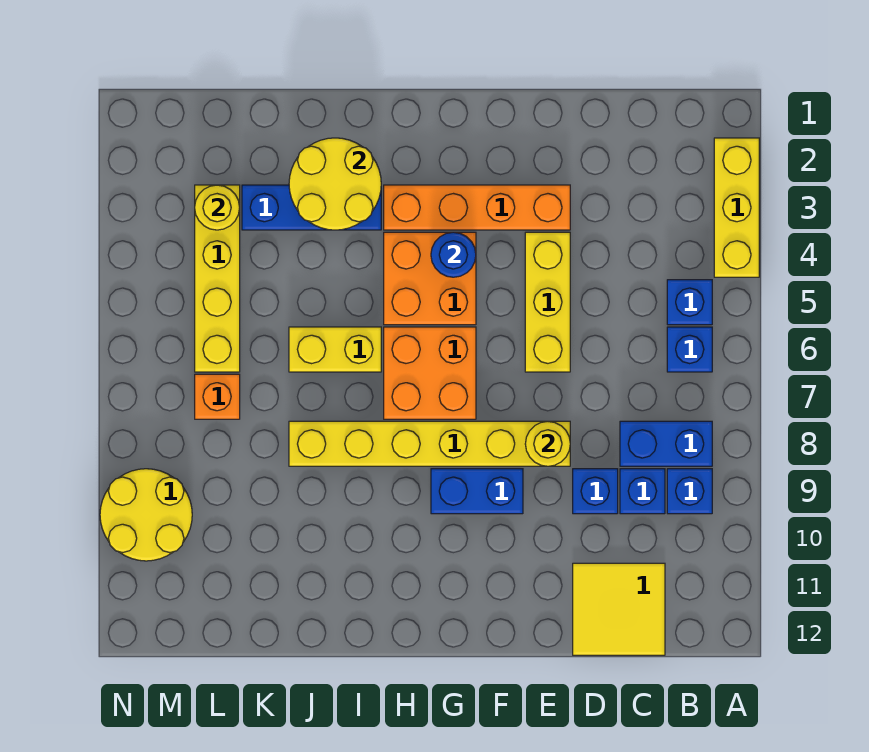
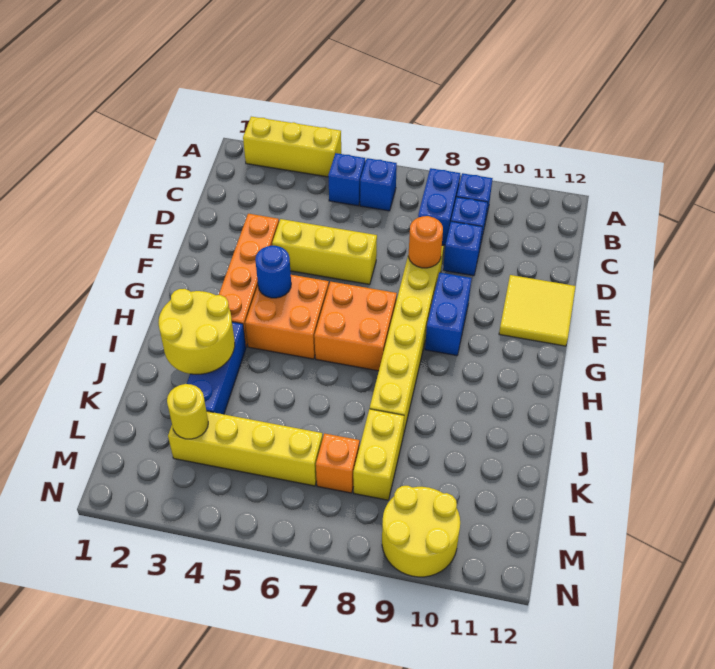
yellow tile C11:D12 level 1 -> yellow tile E11:F12 level 1
yellow round brick E8 level 2 -> orange round brick E8 level 2
yellow brick I6:J6 level 1 -> yellow brick K8:L8 level 1

